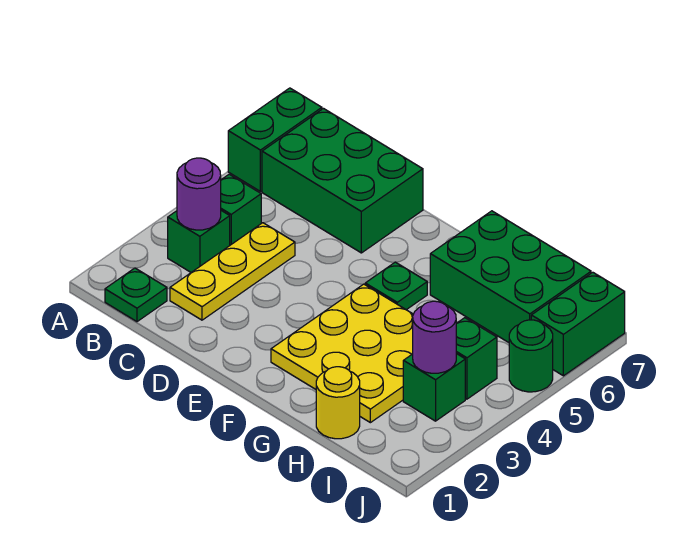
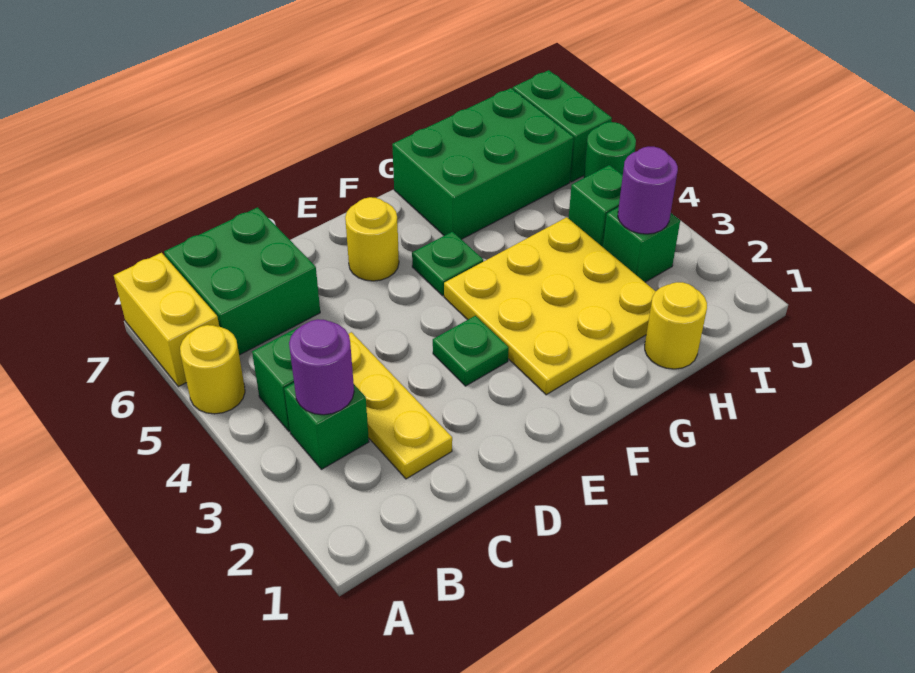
none -> yellow round brick A5 level 1
green brick A6:A7 level 1 -> yellow brick A6:A7 level 1
green plate B1 level 1 -> green plate E3 level 1
green brick B6:D7 level 1 -> green brick B6:C7 level 1
none -> yellow round brick E6 level 1

